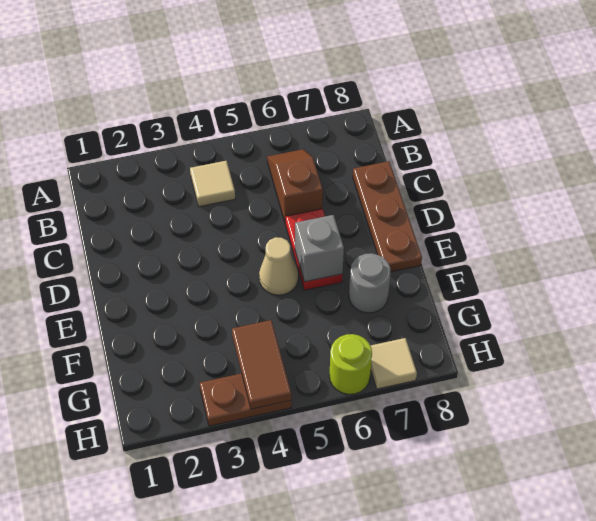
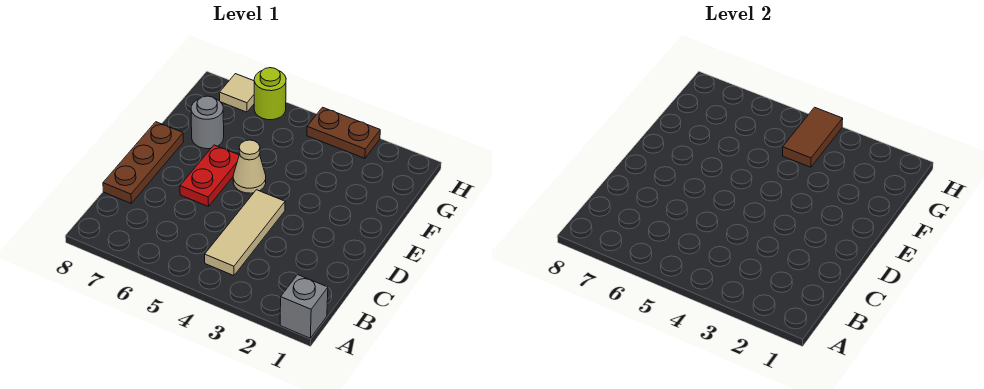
tan tile B4 level 1 -> tan tile B4:D4 level 1
brown slope B6:C6 level 1 top C -> none
grey brick E6 level 2 -> grey brick A1 level 1

